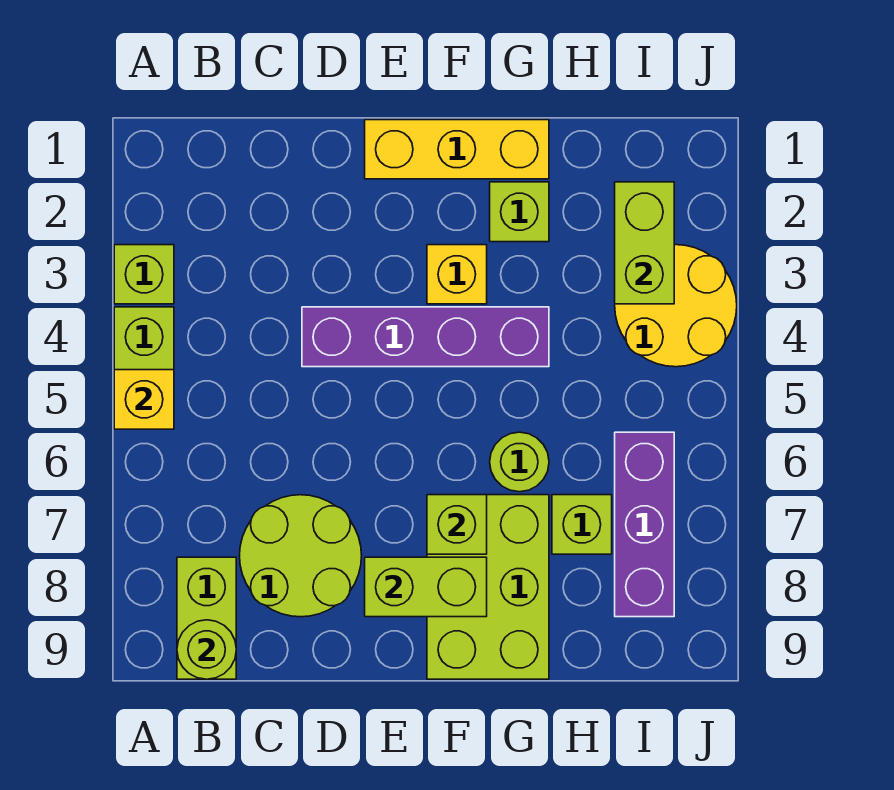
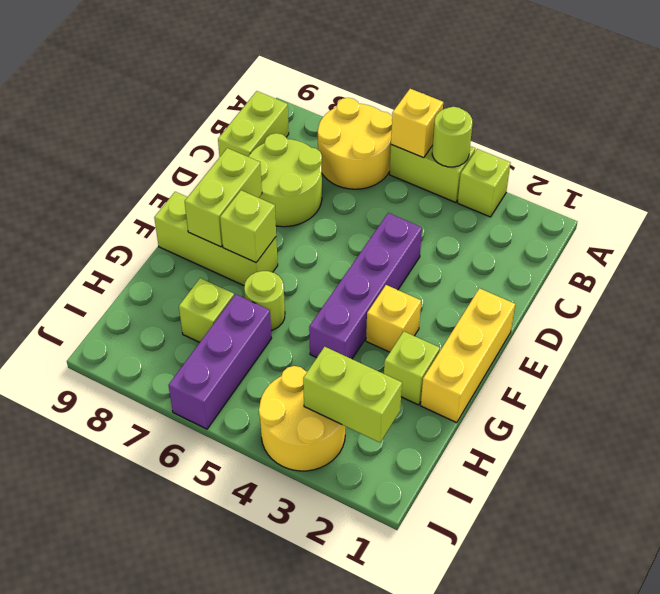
none -> yellow round brick A6:B7 level 1
lime brick B8:B9 level 1 -> lime brick B9:C9 level 1
lime round brick B9 level 2 -> lime round brick A4 level 2
lime brick F7:G9 level 1 -> lime brick F7:F9 level 1
purple brick I6:I8 level 1 -> purple brick H6:J6 level 1

